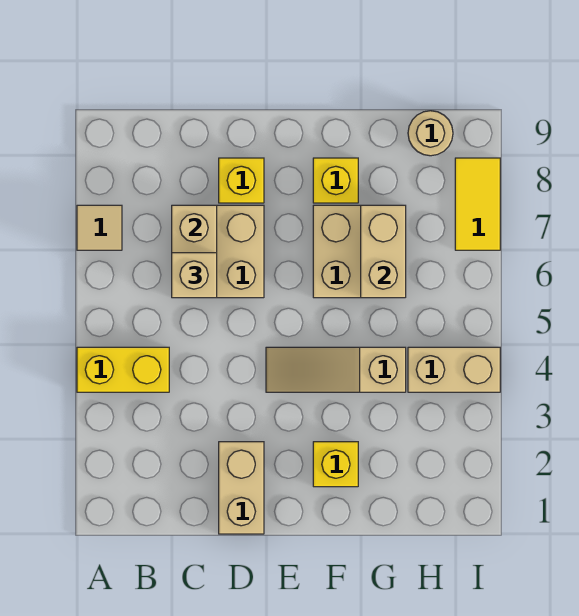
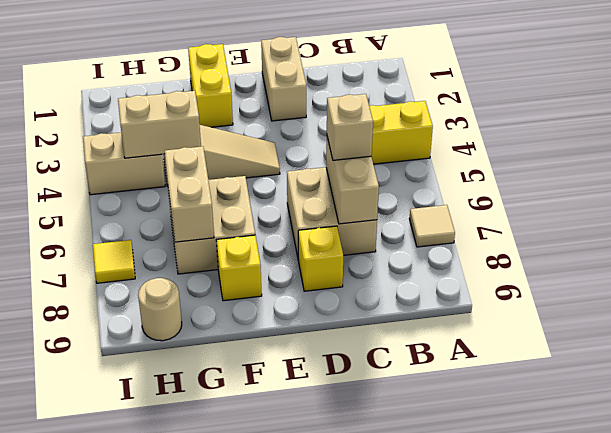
yellow brick F2 level 1 -> yellow brick F1:F2 level 1
none -> tan brick G4:H4 level 2
yellow tile I7:I8 level 1 -> yellow tile I7 level 1

